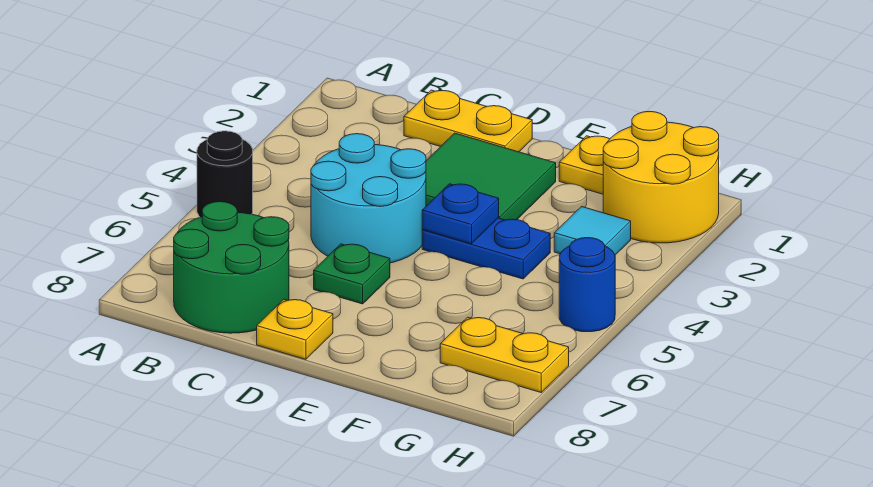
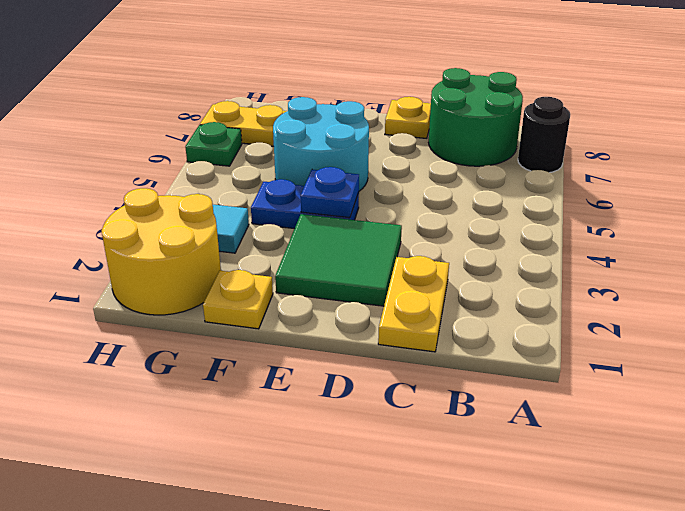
black round brick A5 level 1 -> black round brick A7 level 1
yellow plate C1:D1 level 1 -> yellow plate C1:C2 level 1
cyan round brick C4:D5 level 1 -> cyan round brick E5:F6 level 1
green plate D6 level 1 -> green plate H6 level 1
blue round brick H5 level 1 -> none

